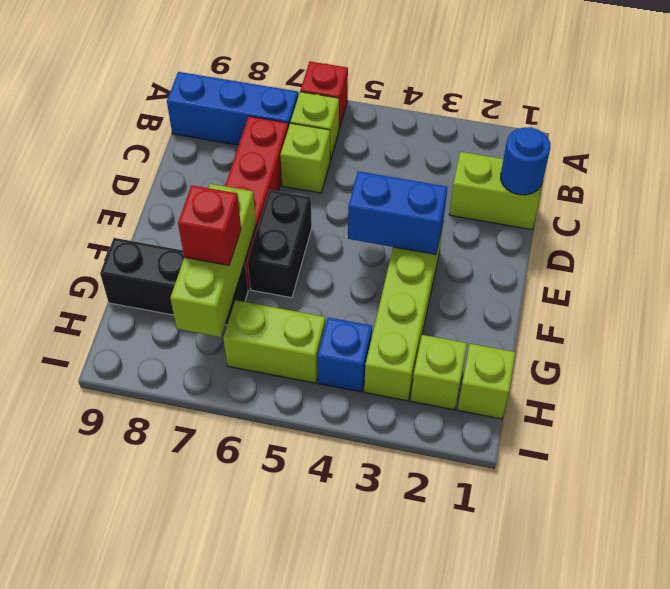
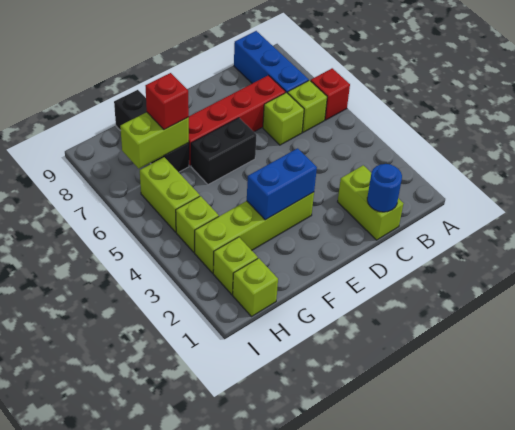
blue brick E3:E4 level 2 -> blue brick E3:F3 level 2
lime brick F7:H7 level 2 -> lime brick G7:H7 level 2
blue brick H4 level 1 -> lime brick H4 level 1

